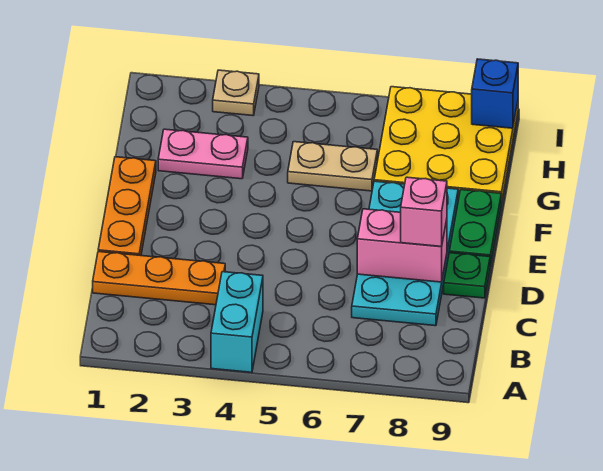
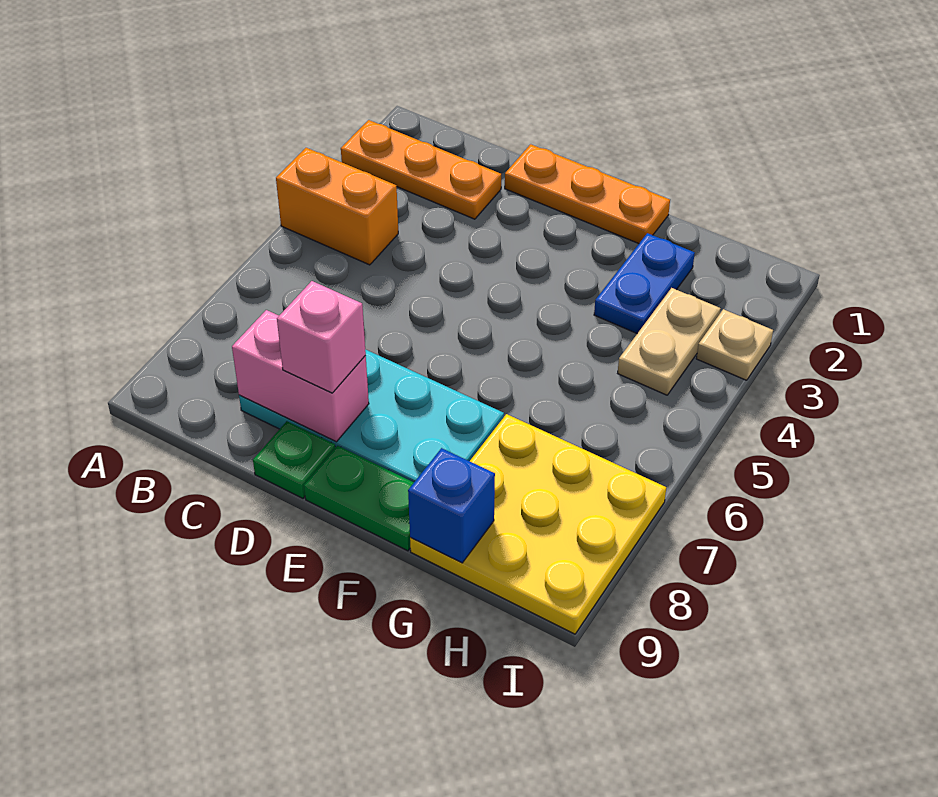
cyan brick A4:B4 level 1 -> orange brick A4:B4 level 1
orange plate C1:C3 level 1 -> orange plate A2:C2 level 1
pink brick D7:D8 level 2 -> pink brick C8:D8 level 2
pink plate G2:G3 level 1 -> blue plate G2:G3 level 1
tan plate G5:G6 level 1 -> tan plate H3:H4 level 1
blue brick I9 level 2 -> blue brick G9 level 2

